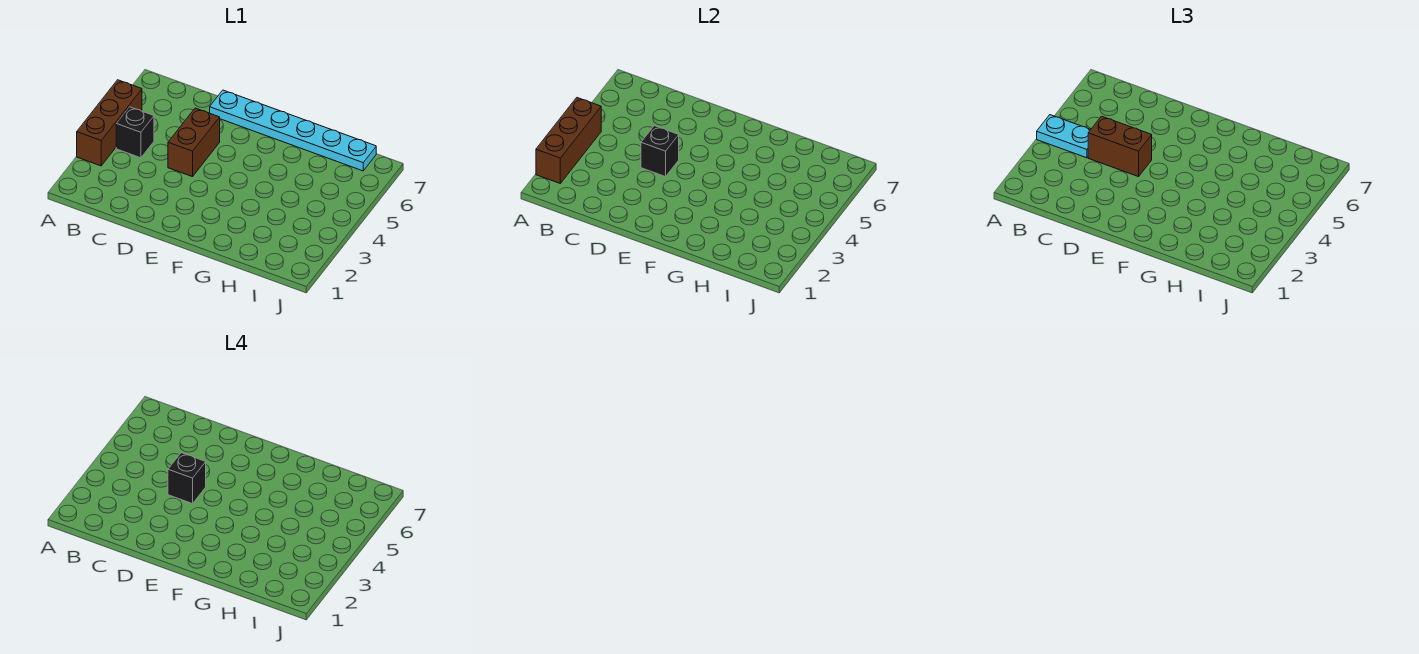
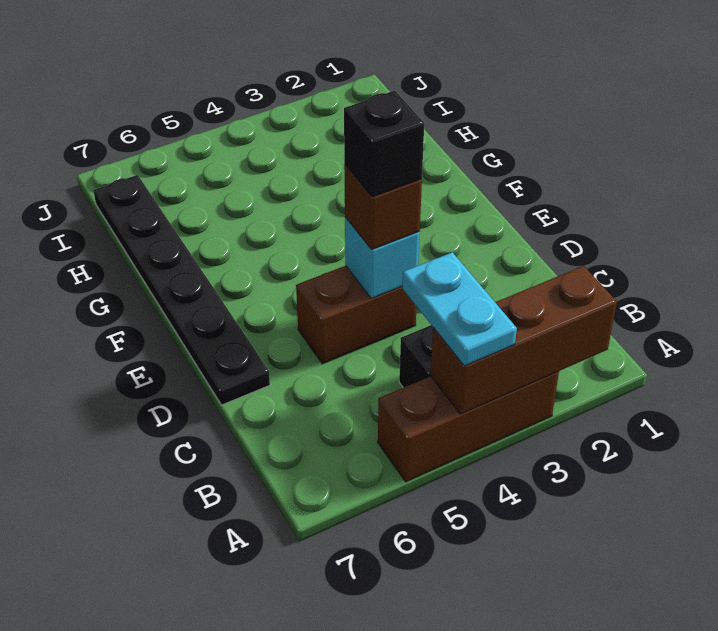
brown brick C4:D4 level 3 -> brown brick D4 level 3
black brick D4 level 2 -> cyan brick D4 level 2
cyan plate D7:I7 level 1 -> black plate D7:I7 level 1

